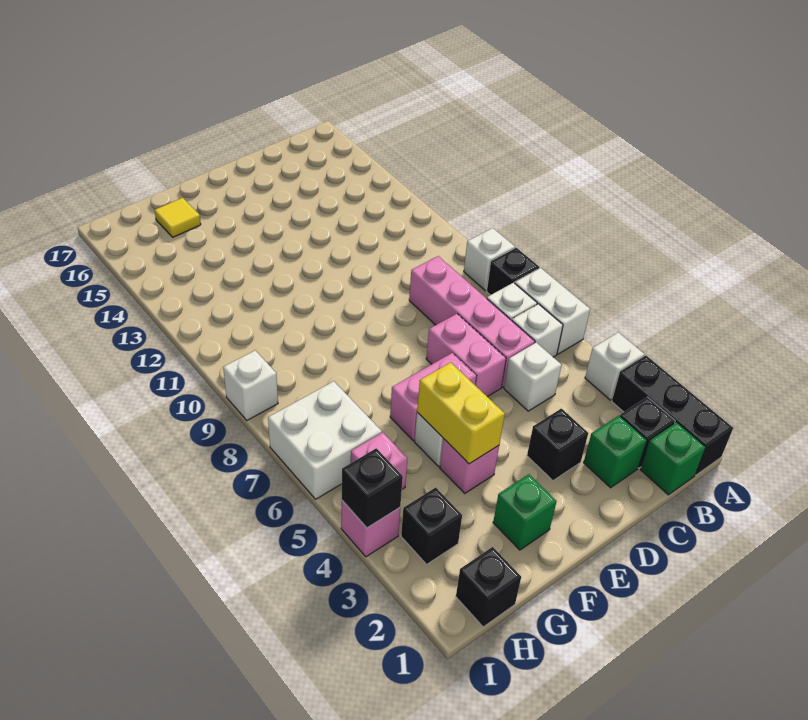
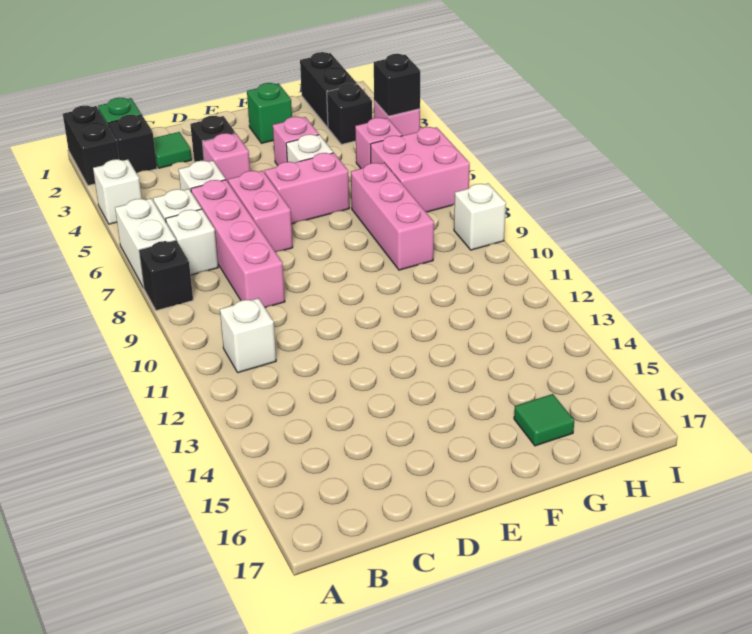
black brick A1:A3 level 1 -> black brick A1:A2 level 1
white brick A9 level 1 -> white brick B11 level 1
green brick C2 level 1 -> green tile C2 level 1
none -> pink brick D4 level 1
yellow brick F4:F5 level 2 -> none
none -> pink brick G7:G9 level 1
yellow tile G16 level 1 -> green tile G16 level 1
black brick H1 level 1 -> black brick H1:H2 level 1
white brick H6:I7 level 1 -> pink brick H6:I7 level 1

